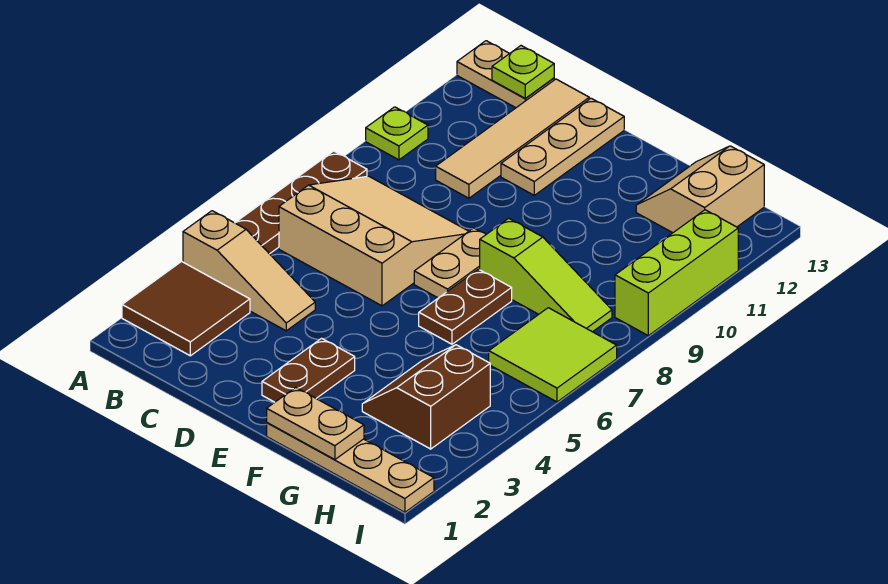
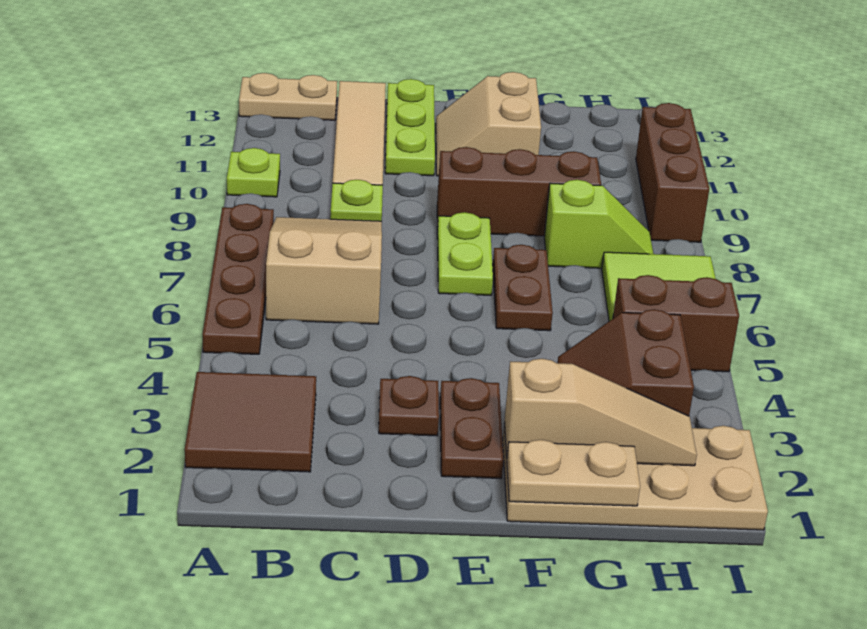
tan slope A4:C4 level 1 top A -> tan slope F2:H2 level 2 top F
tan slope B6:D8 level 1 top 6 -> tan slope B6:C8 level 1 top 6
lime plate B13 level 2 -> lime plate C9 level 1
none -> brown plate D3 level 1
tan plate D11:D13 level 1 -> lime plate D11:D13 level 1
tan plate E7:E8 level 1 -> lime plate E7:E8 level 1
none -> brown brick E9:G9 level 1
tan plate F1:I1 level 1 -> tan plate F1:I2 level 1
lime slope F8:H8 level 1 top F -> lime slope G8:H8 level 1 top G
tan slope G12:H13 level 1 top H -> tan slope E11:F12 level 1 top F
none -> brown brick H5:I5 level 1
lime brick I9:I11 level 1 -> brown brick I9:I11 level 1

